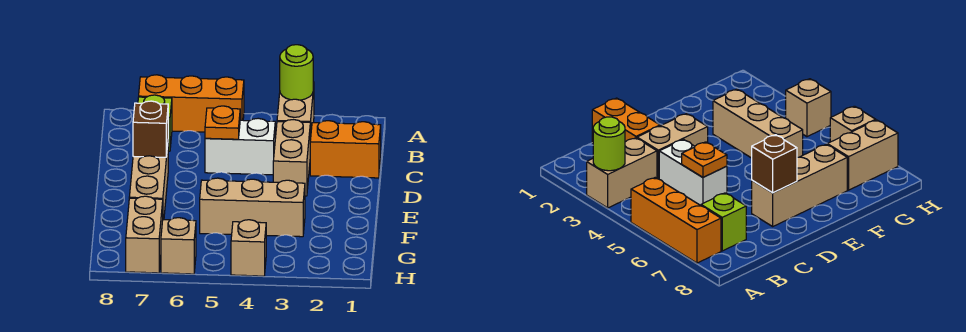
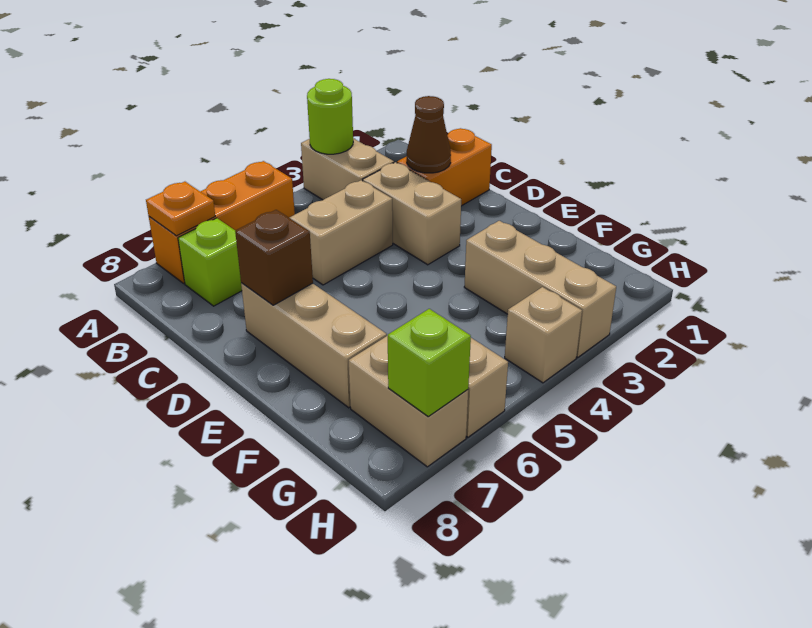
none -> brown cone C2 level 2
white brick C4:C5 level 1 -> tan brick C4:C5 level 1
orange plate C5 level 2 -> orange plate A7 level 2
tan brick F3:F5 level 1 -> tan brick F3:H3 level 1
none -> lime brick H7 level 2

